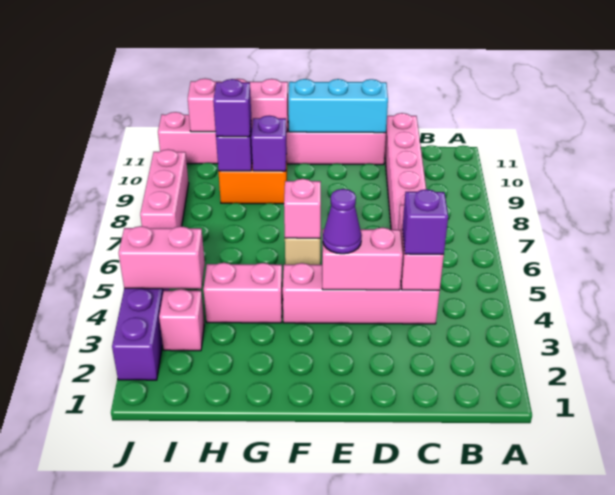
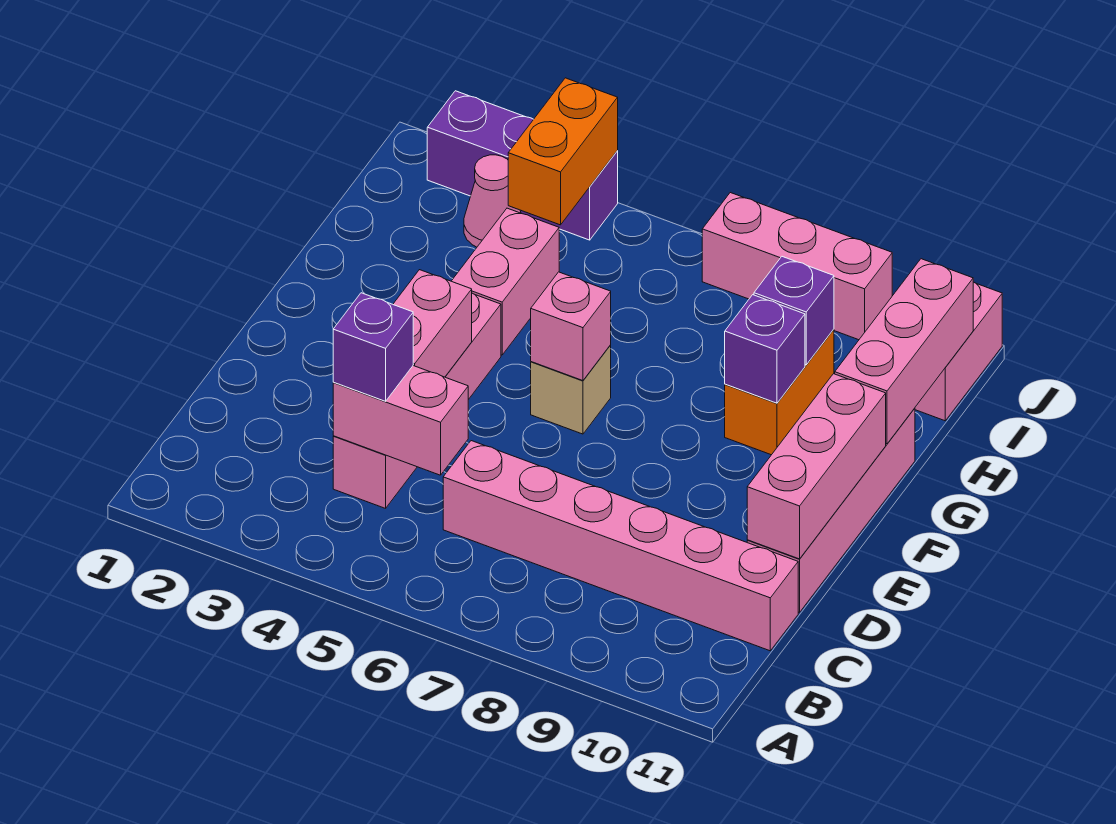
cyan brick D11:F11 level 2 -> pink brick D11:F11 level 2
purple cone E4 level 3 -> none
purple brick H9 level 3 -> none
pink brick I3 level 1 -> pink cone I3 level 1
pink brick I4:J4 level 2 -> orange brick I4:J4 level 2

